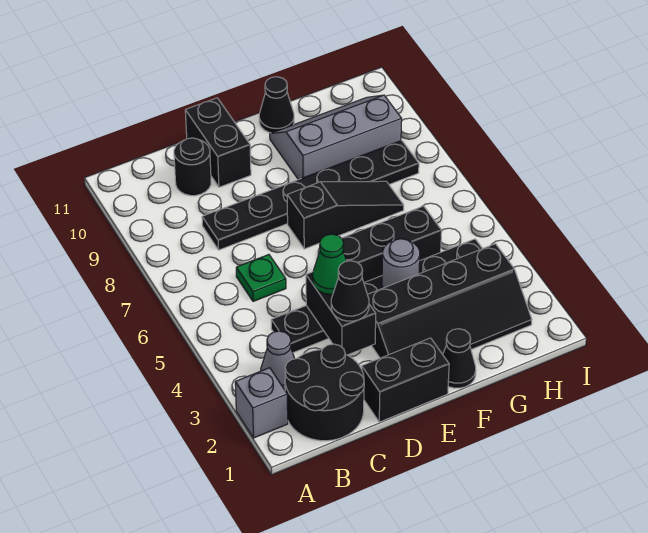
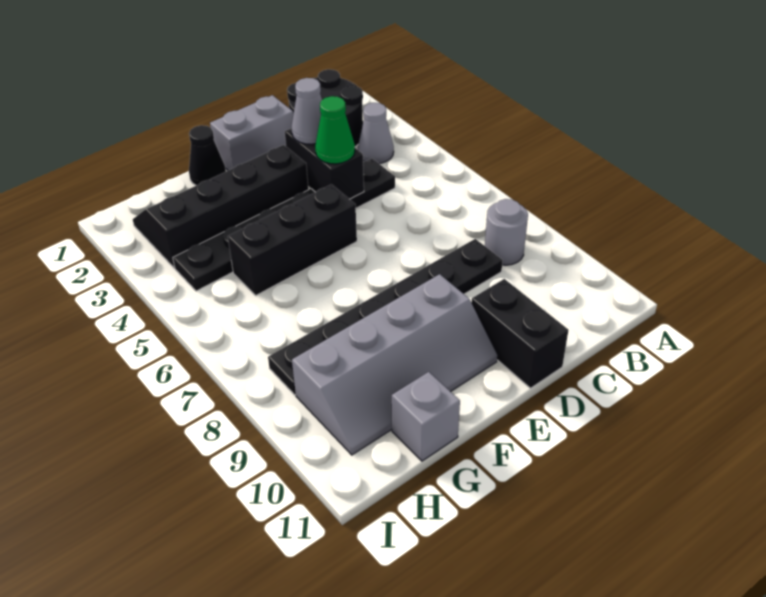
grey brick A2 level 1 -> grey brick G11 level 1
green plate C6 level 1 -> none
black round brick C10 level 1 -> none
black brick D1:E1 level 1 -> grey brick D1:E1 level 1
black cone D3 level 3 -> grey cone D3 level 3
black slope E7:G7 level 1 top E -> none
grey round brick F4 level 2 -> grey round brick B8 level 1
grey slope F9:H10 level 1 top 9 -> grey slope E9:H10 level 1 top 9
black cone F11 level 1 -> none

